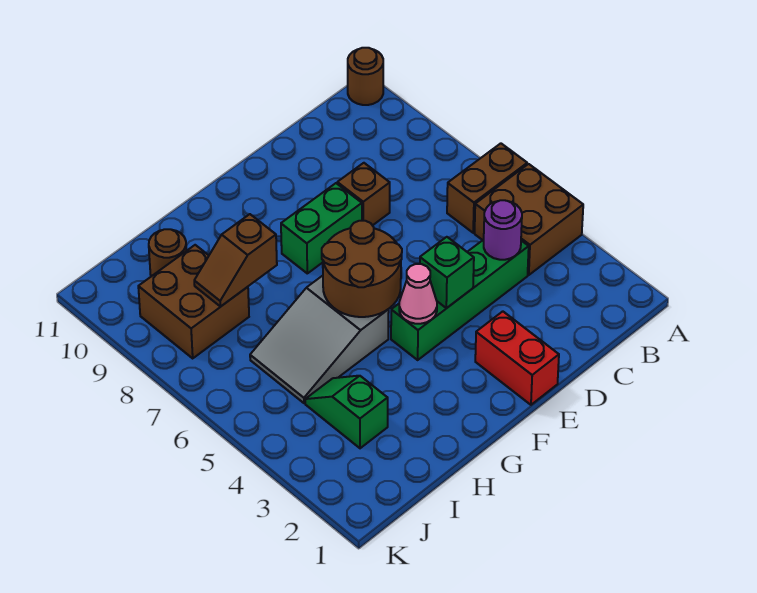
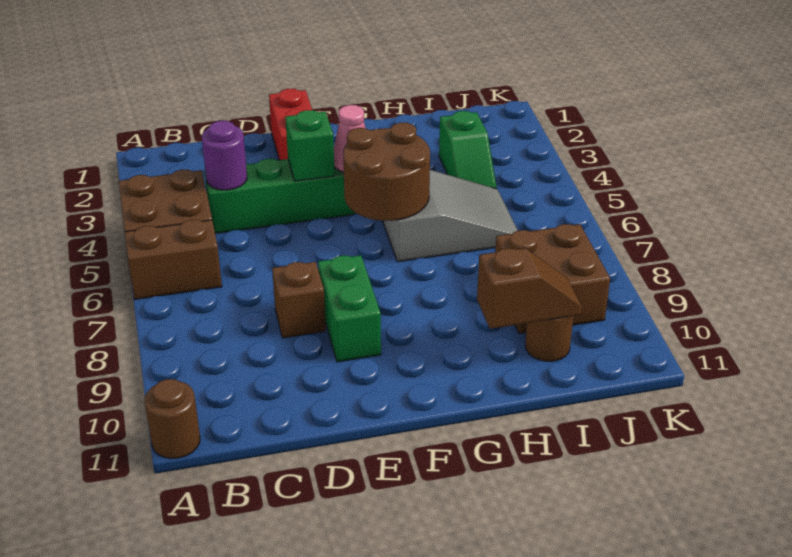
green brick E8:F8 level 1 -> green brick E8:E9 level 1
brown slope H8:I8 level 2 top H -> brown slope H10:I10 level 2 top H

